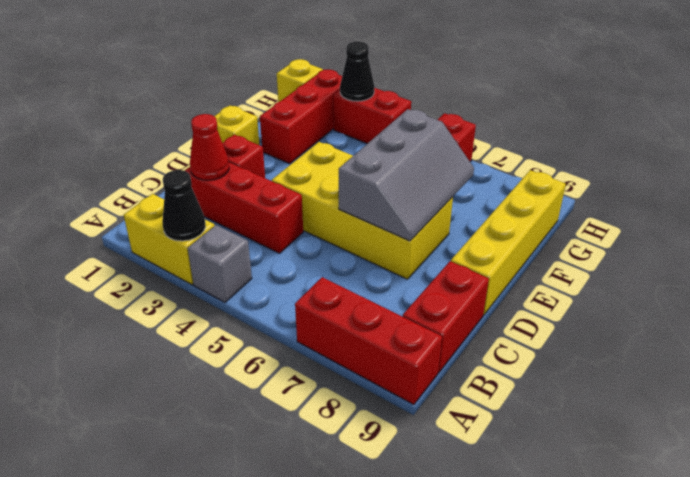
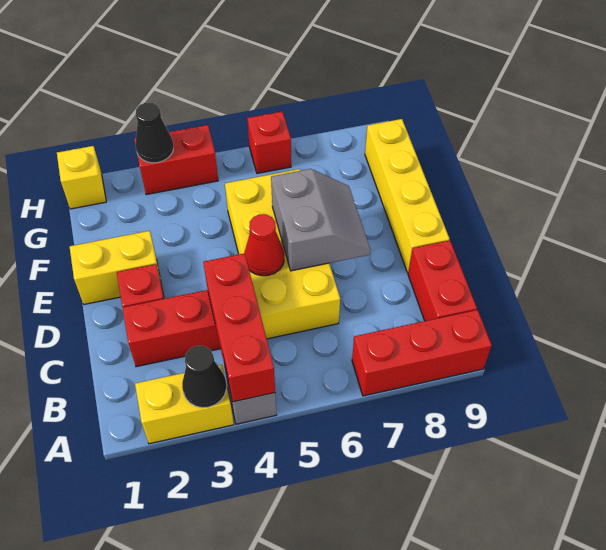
red cone C2 level 2 -> red cone D5 level 2
yellow brick D4:E7 level 1 -> yellow brick C5:F6 level 1
grey slope D6:F7 level 2 top 6 -> grey slope D6:E7 level 2 top 6
yellow brick E1 level 1 -> yellow brick E1:E2 level 1
red brick F2:H2 level 1 -> red brick A4:C4 level 2

